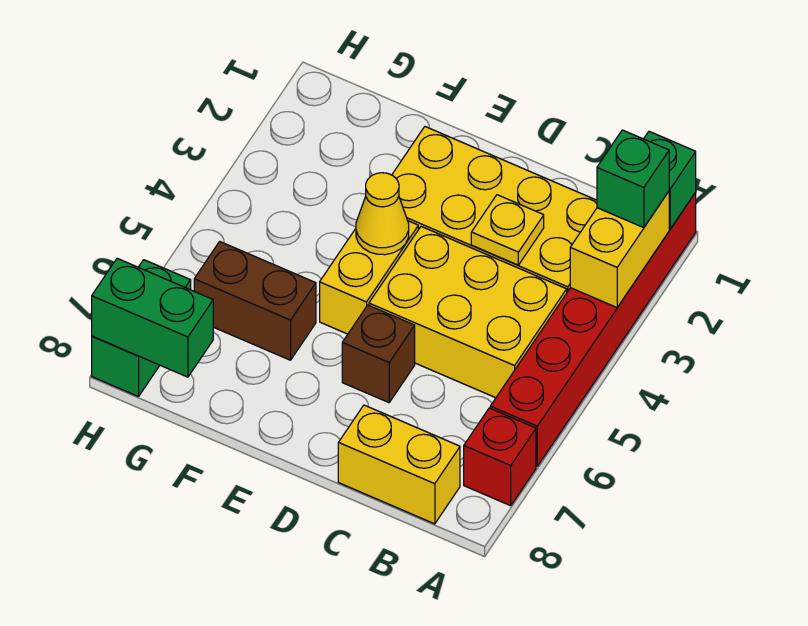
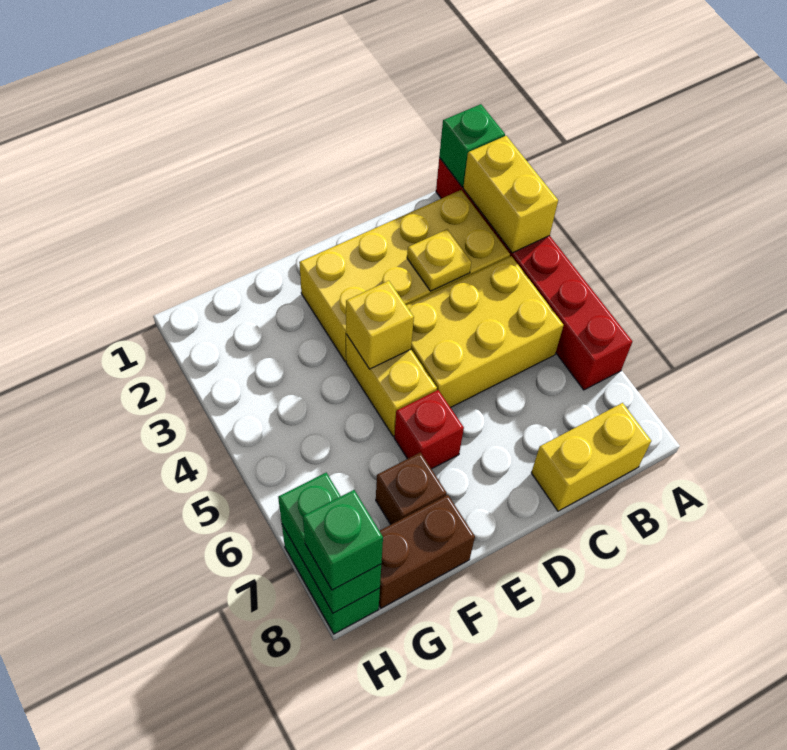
green brick A2 level 3 -> green brick H8 level 3
red brick A7 level 1 -> red brick E6 level 1
brown brick D6 level 1 -> brown brick F7 level 1
yellow cone E4 level 2 -> yellow brick E4 level 2
brown brick F6:G6 level 1 -> brown brick F8:G8 level 1
green brick G8:H8 level 2 -> green brick H7:H8 level 2

